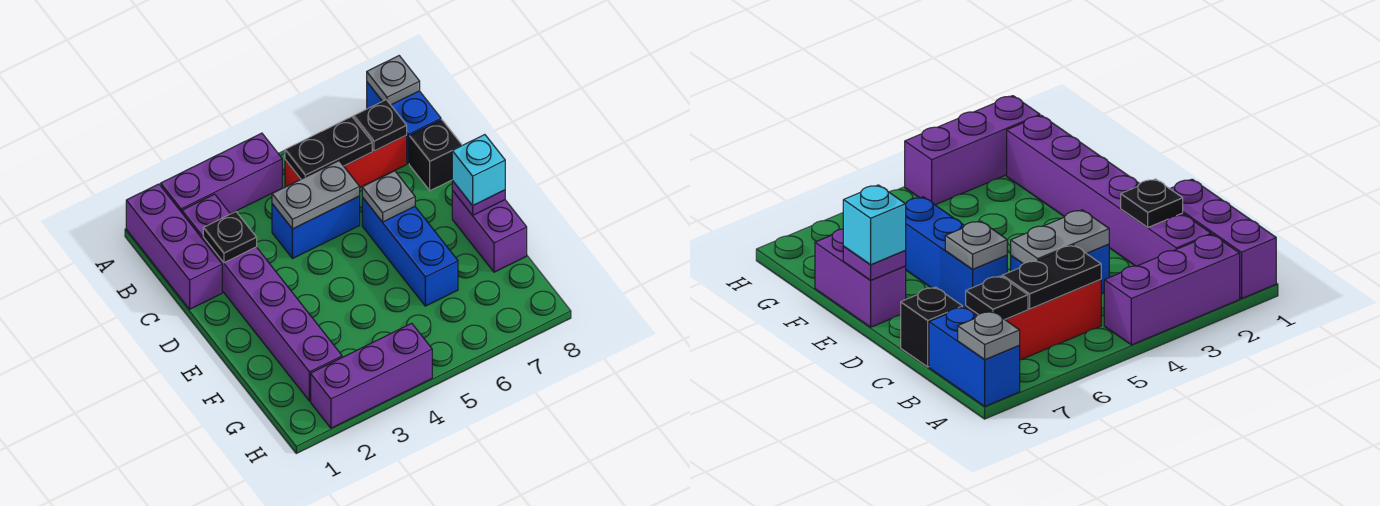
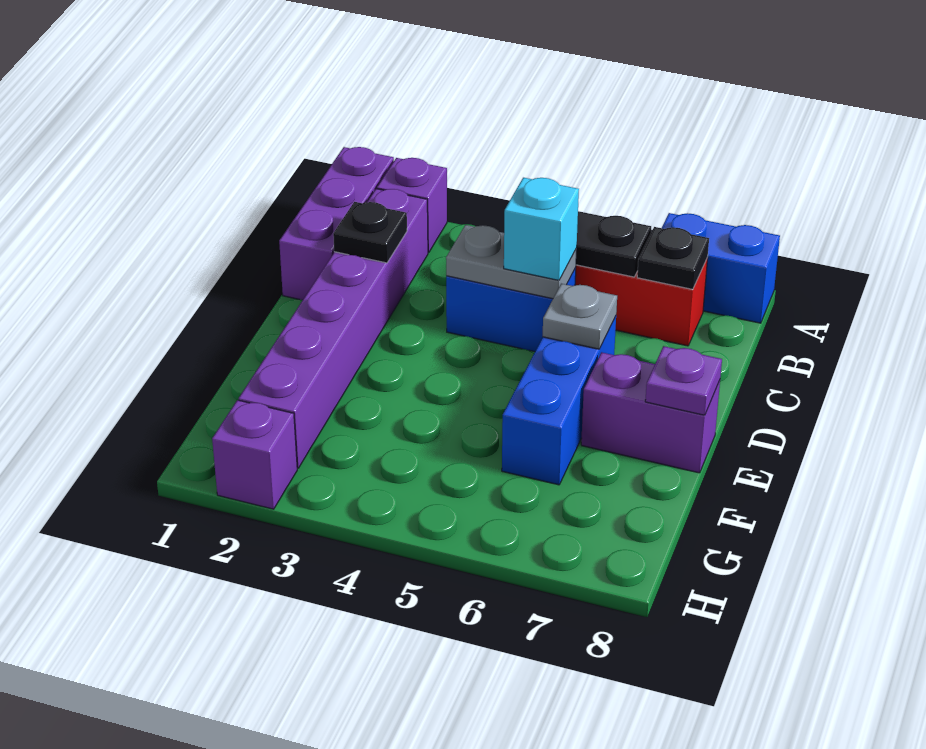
purple brick A2:A4 level 1 -> purple brick A2 level 1
blue brick A8:B8 level 1 -> blue brick A7:A8 level 1
grey plate A8 level 2 -> none
black brick C8 level 1 -> none
purple brick E8:F8 level 1 -> purple brick E7:E8 level 1
cyan brick E8 level 3 -> cyan brick C5 level 3
purple brick H2:H4 level 1 -> purple brick H2 level 1

